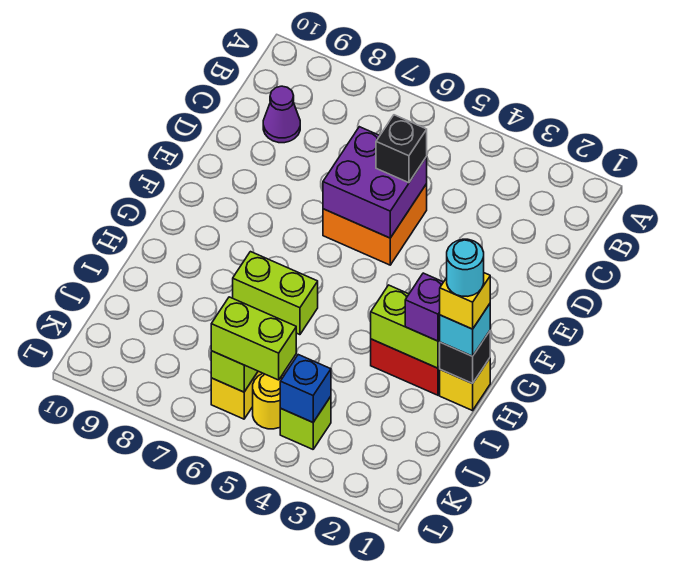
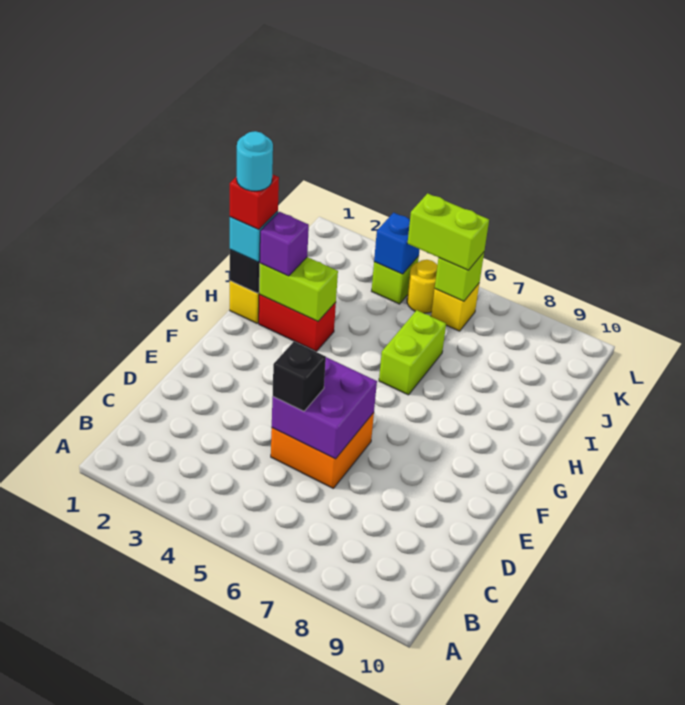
purple cone C9 level 1 -> none
yellow brick H1 level 4 -> red brick H1 level 4
lime brick H6:H7 level 1 -> lime brick H6:I6 level 1

